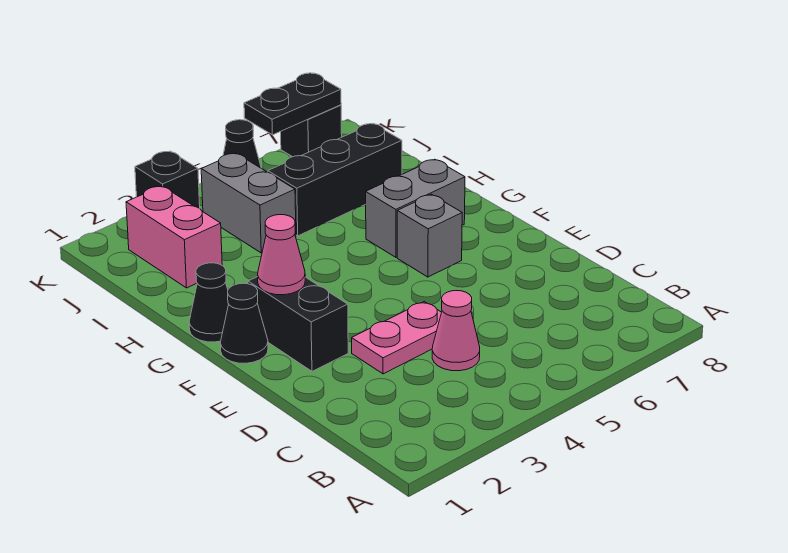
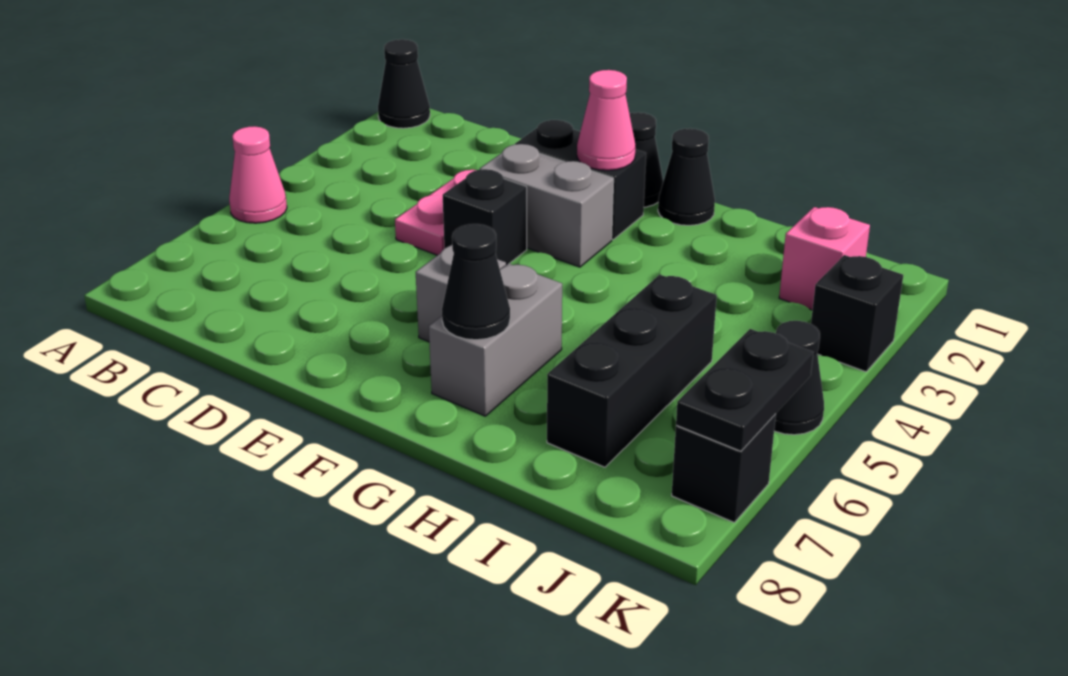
none -> black cone A1 level 1
pink cone C4 level 1 -> pink cone A5 level 1
none -> black brick E4 level 1
none -> black cone G7 level 2
pink brick I2:J2 level 1 -> pink brick J2 level 1
grey brick I4:J4 level 1 -> grey brick E3:F3 level 1

